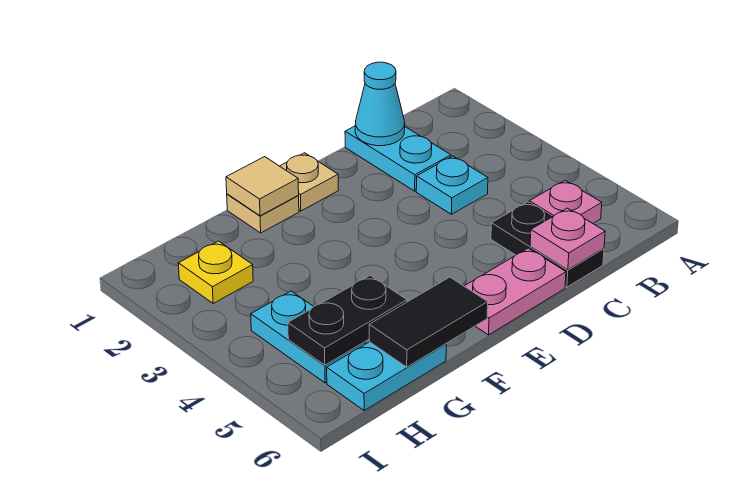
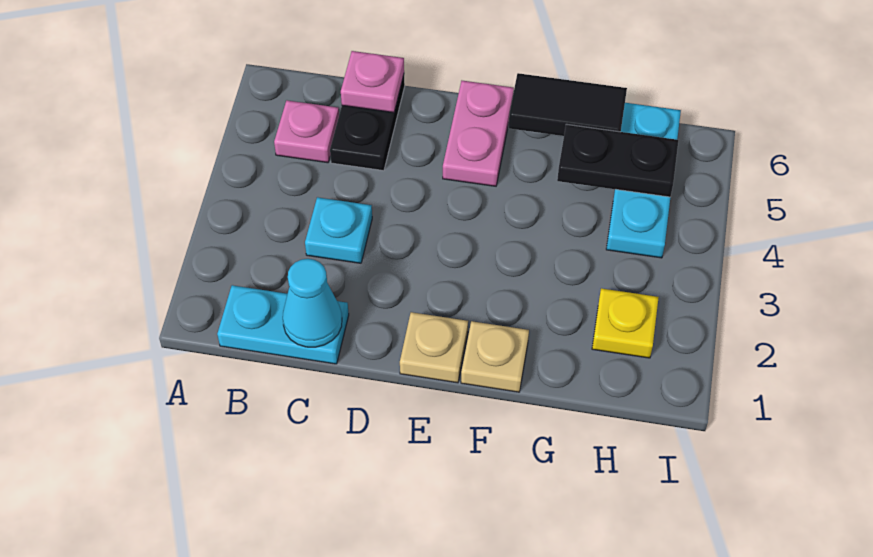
cyan plate C1:C2 level 1 -> cyan plate B1:C1 level 1
pink plate D6:E6 level 1 -> pink plate E5:E6 level 1
tan tile F1 level 2 -> none

